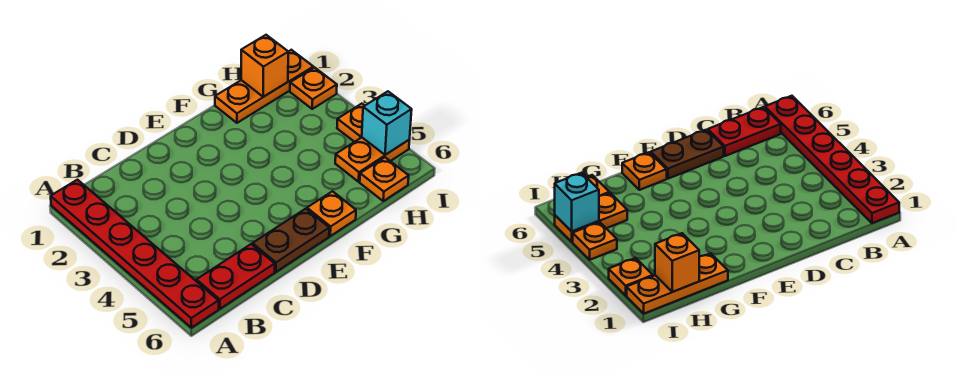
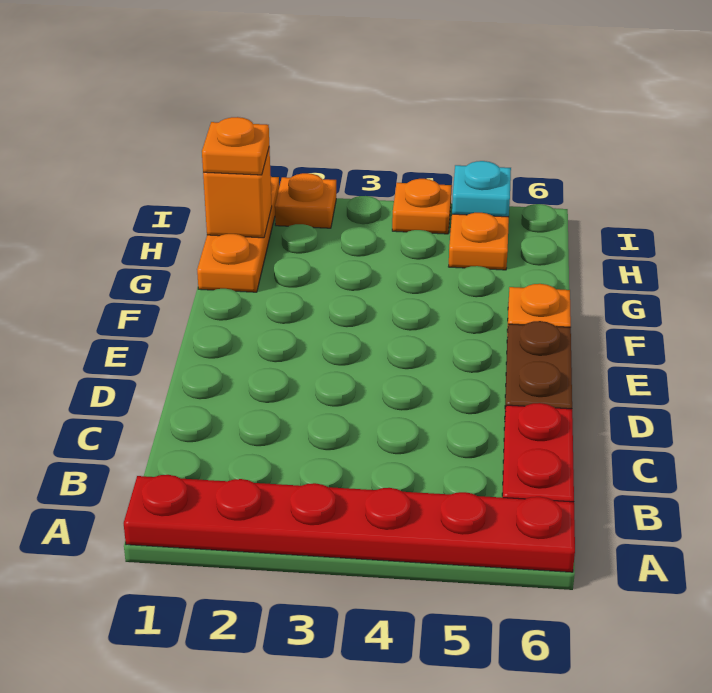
orange plate H6 level 1 -> orange plate H1 level 3
cyan brick I5 level 2 -> cyan plate I5 level 2

